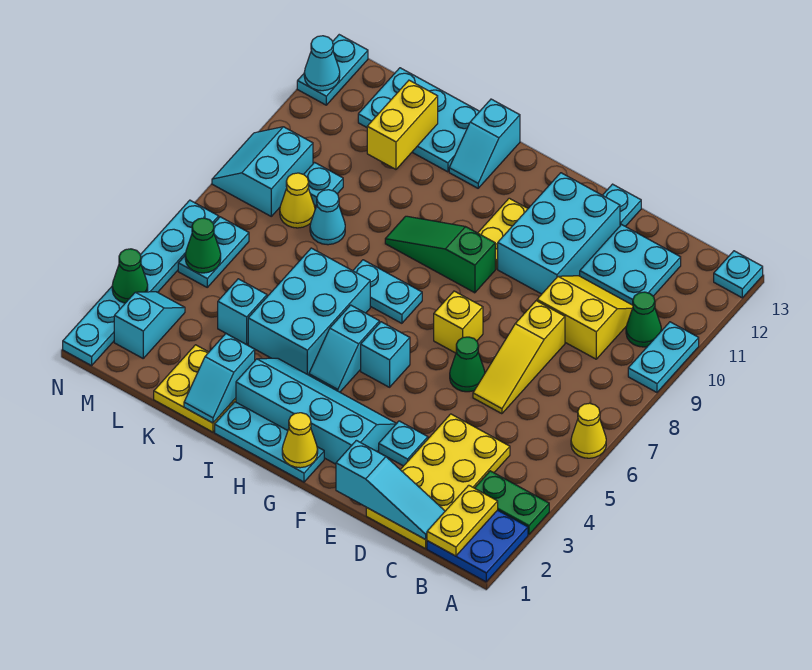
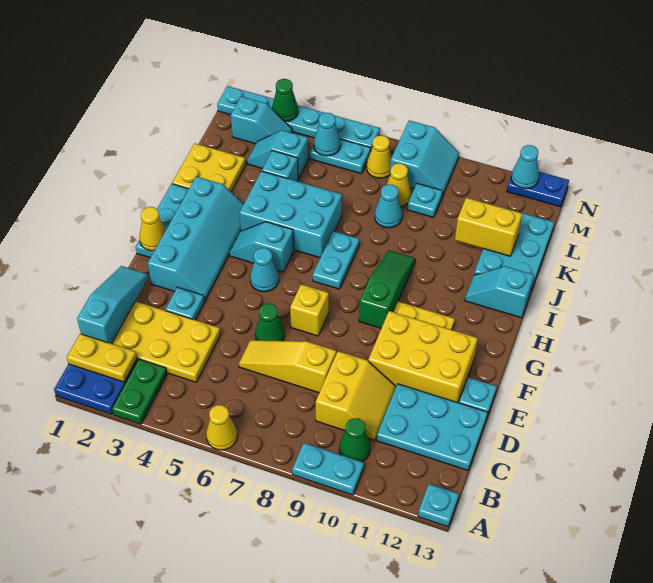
cyan slope C1:E1 level 2 top E -> cyan slope C1:E1 level 2 top C
cyan plate C11:D12 level 1 -> cyan plate C11:D13 level 1
cyan brick E10:F12 level 1 -> yellow brick E10:F12 level 1
cyan brick G5 level 1 -> cyan cone G5 level 1
cyan slope J1:J2 level 2 top 2 -> cyan slope L3:L4 level 1 top 4
green cone M5 level 2 -> cyan cone M5 level 2
none -> yellow cone M7 level 1
cyan slope M8:N9 level 1 top M -> cyan slope M8:N9 level 1 top 8
cyan plate N12:N13 level 1 -> blue plate N12:N13 level 1

